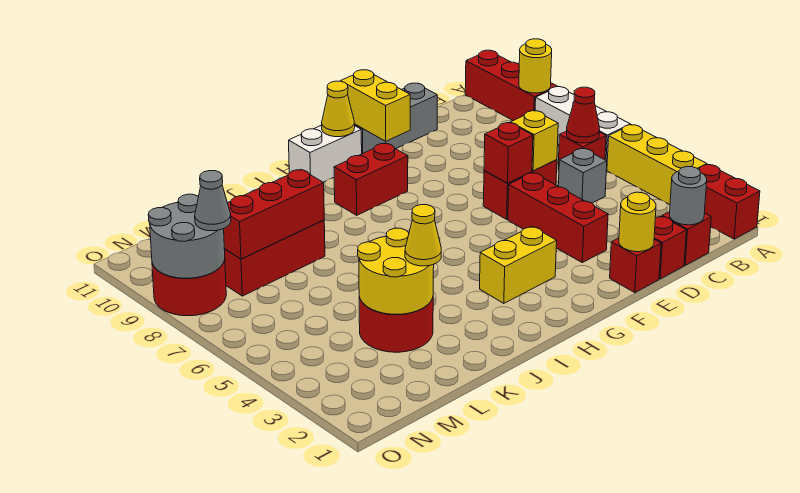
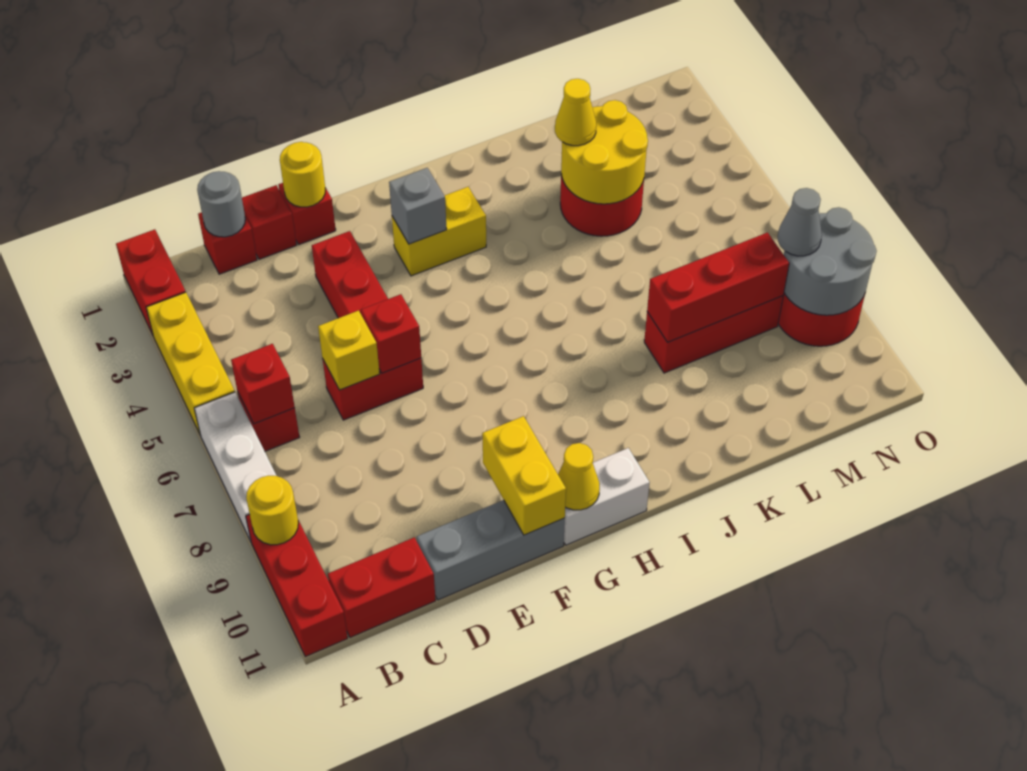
red cone B6 level 2 -> red brick B6 level 2
grey brick C5 level 1 -> grey brick G3 level 2
red brick G9:H9 level 1 -> red brick B11:C11 level 1

